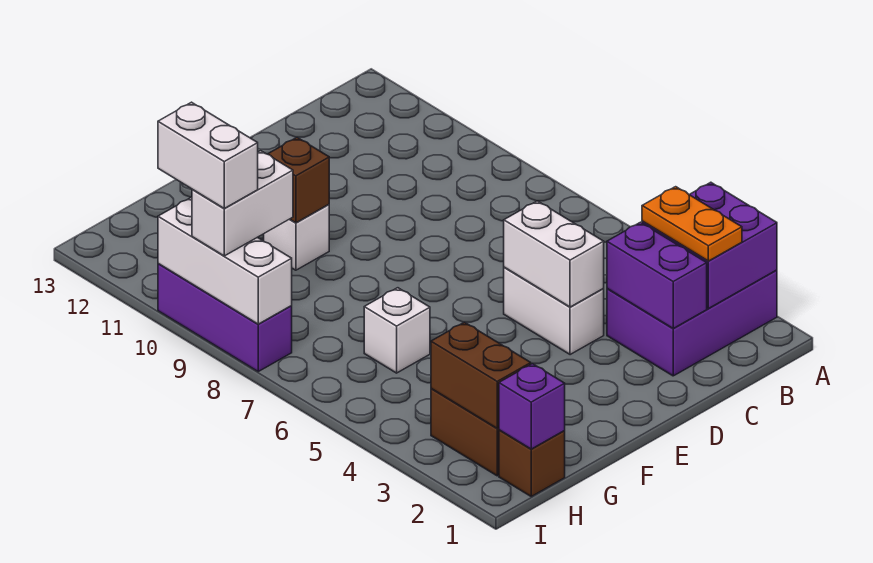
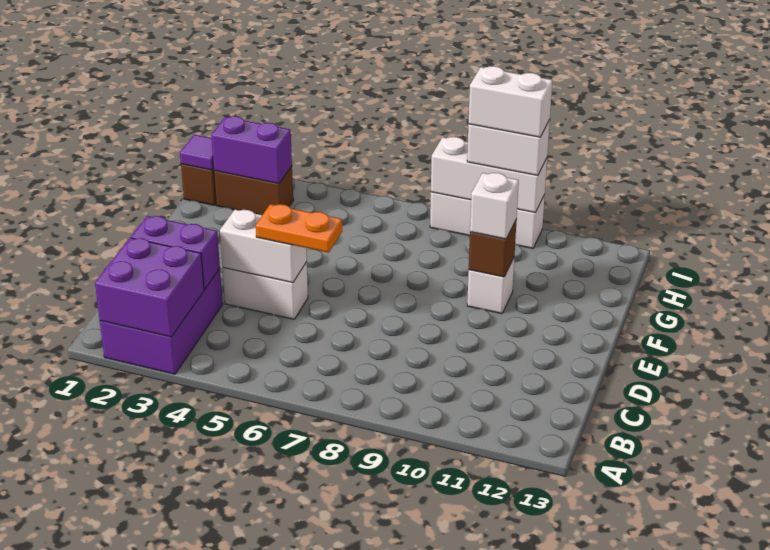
orange plate B2:B3 level 3 -> orange plate D5:D6 level 3
white brick G6 level 1 -> white brick F10 level 3
purple brick H1 level 2 -> purple tile H1 level 2
brown brick H2:H3 level 2 -> purple brick H2:H3 level 2
white brick H9:I9 level 3 -> white brick I9:I10 level 3
purple brick I8:I10 level 1 -> white brick I8:I10 level 1

